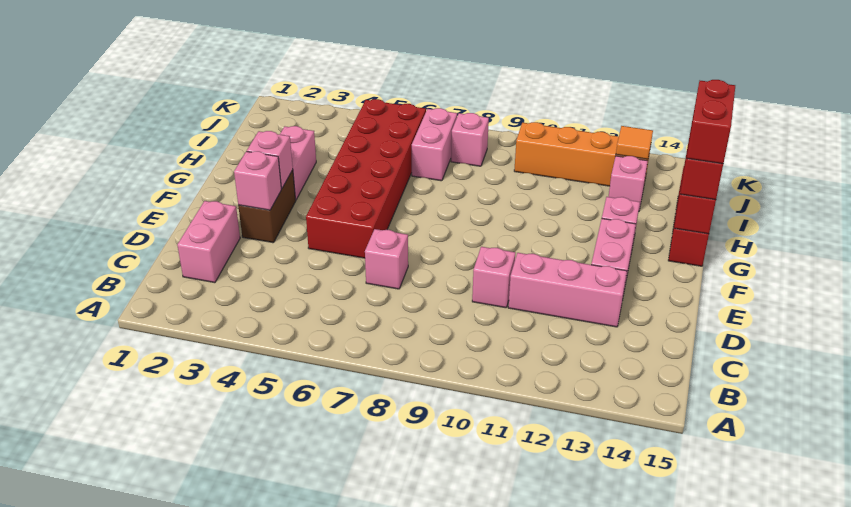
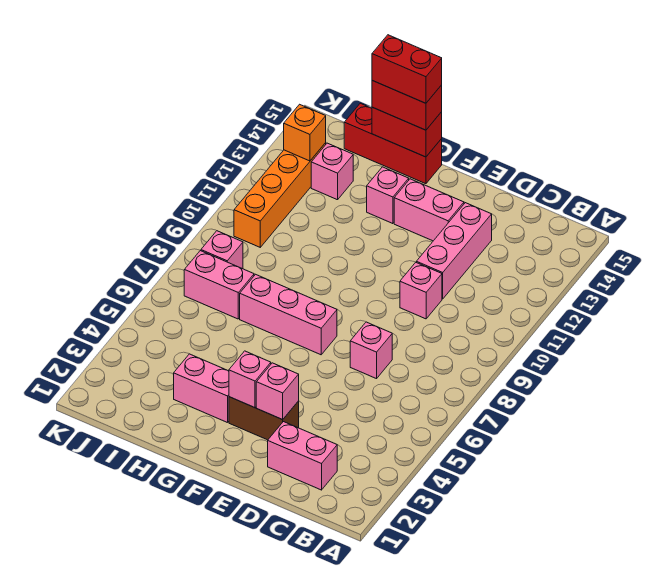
red brick E5:J6 level 1 -> none
none -> pink brick F7:H7 level 1
orange tile J13 level 2 -> orange brick J13 level 2

